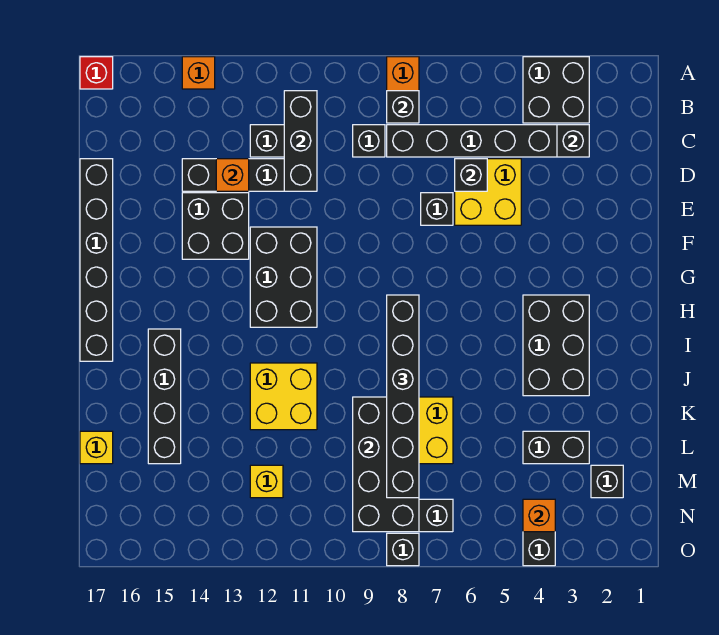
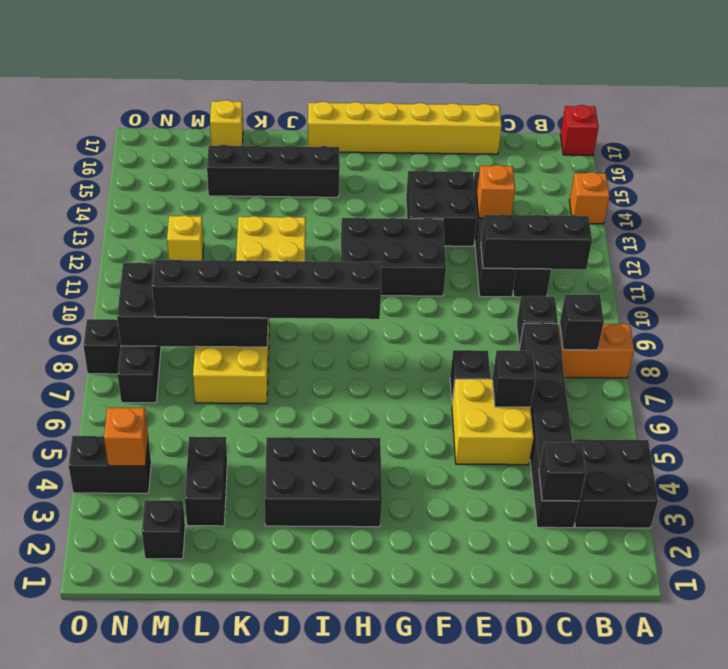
black brick D17:I17 level 1 -> yellow brick D17:I17 level 1

